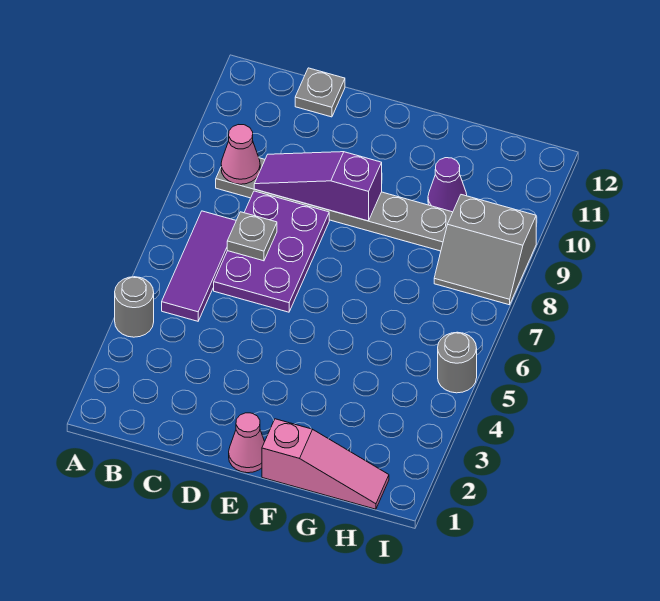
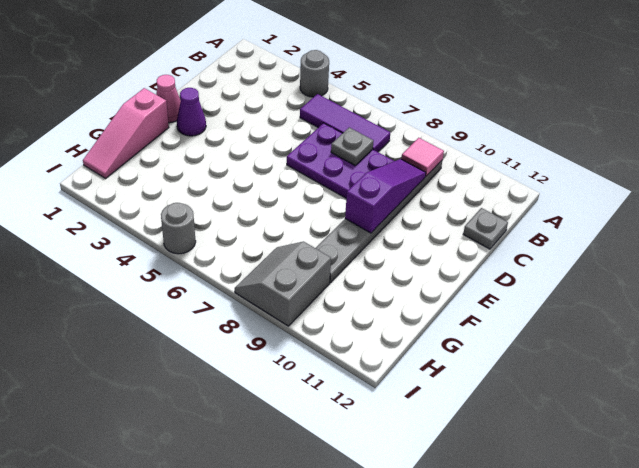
pink cone B9 level 2 -> pink tile B9 level 2
purple cone G10 level 1 -> purple cone E2 level 1

